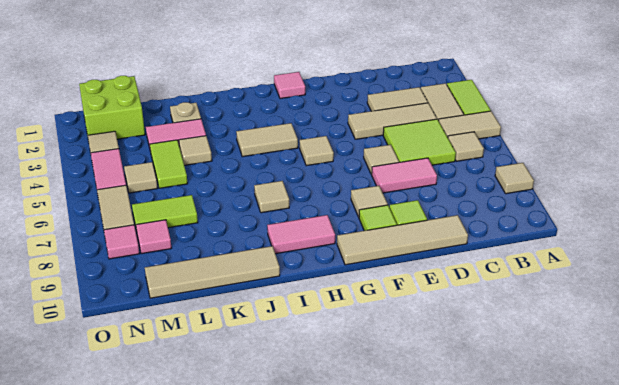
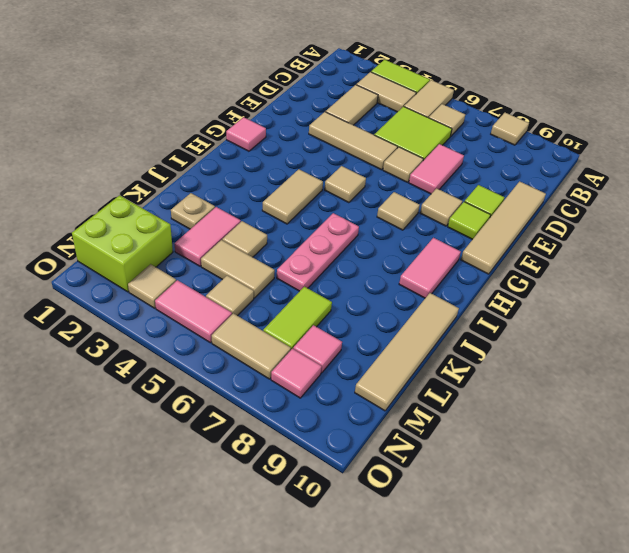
tan tile C4:E4 level 1 -> tan tile E3:E5 level 1
none -> pink plate I6:K6 level 1
tan tile I7 level 1 -> tan tile G7 level 1
lime tile L4:L5 level 1 -> tan tile L4:L5 level 1

